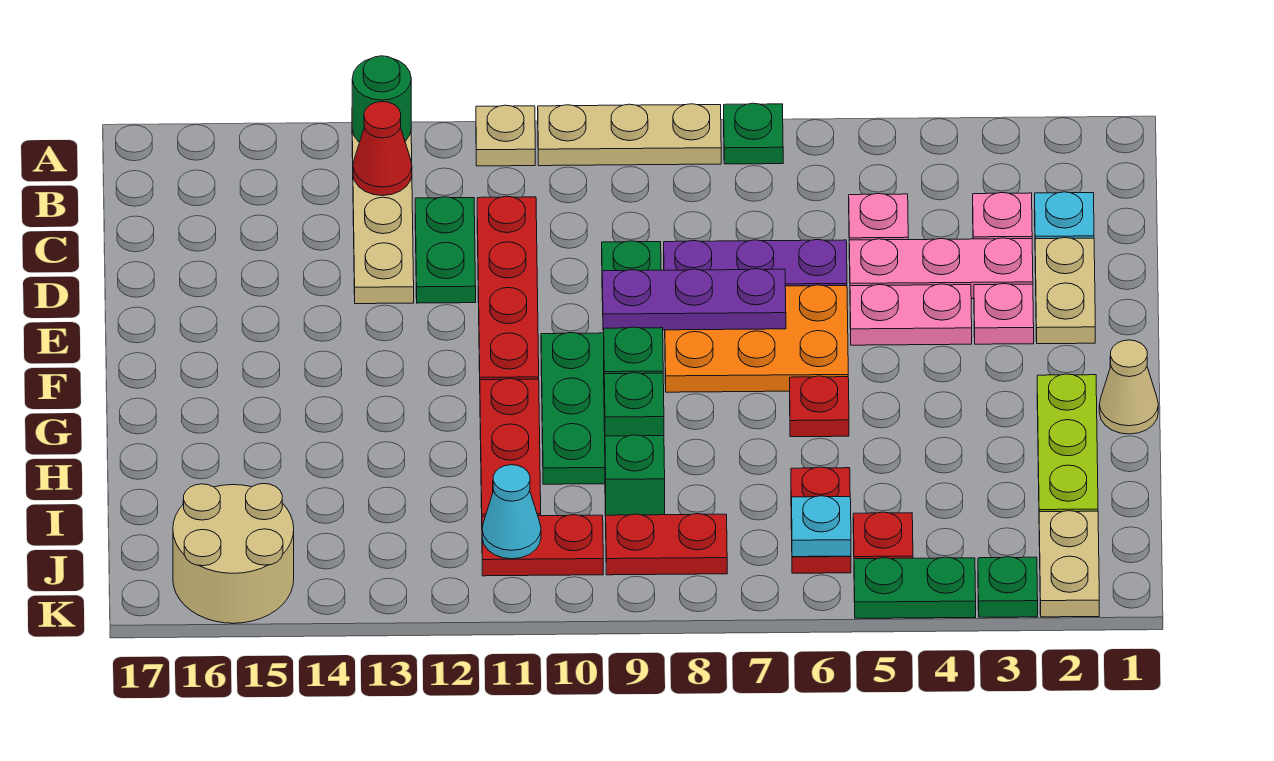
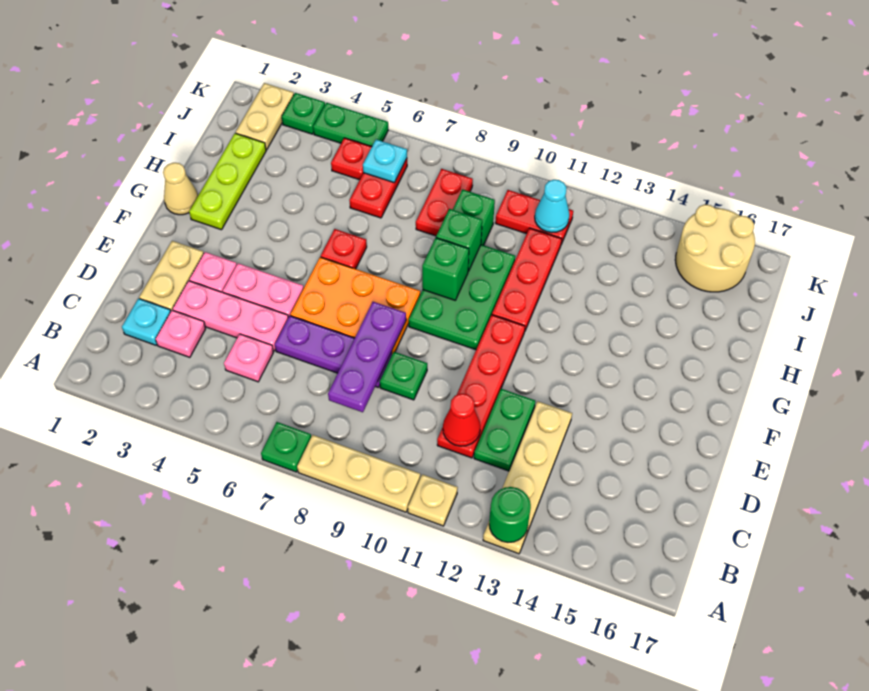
red cone B13 level 2 -> red cone C11 level 2
purple plate E7:E9 level 2 -> purple plate C8:E8 level 2
red plate J8:J9 level 1 -> red plate I8:J8 level 1

